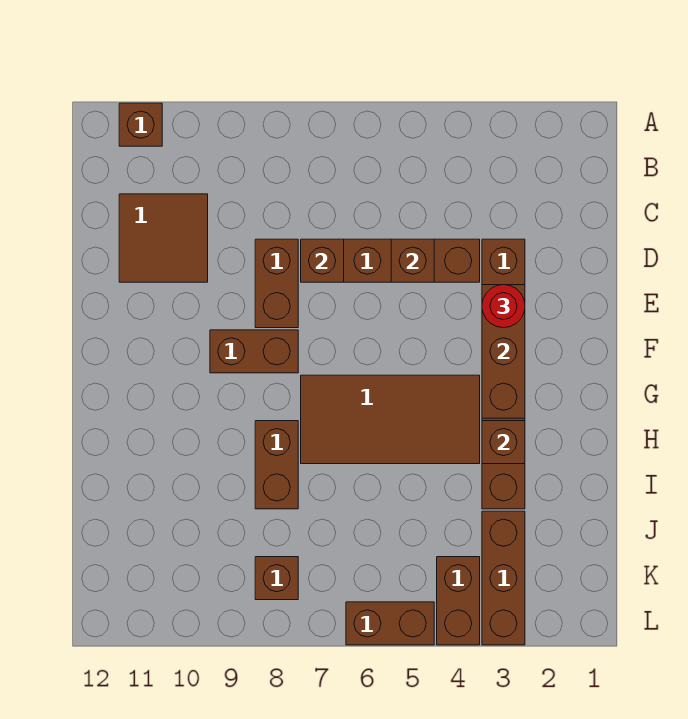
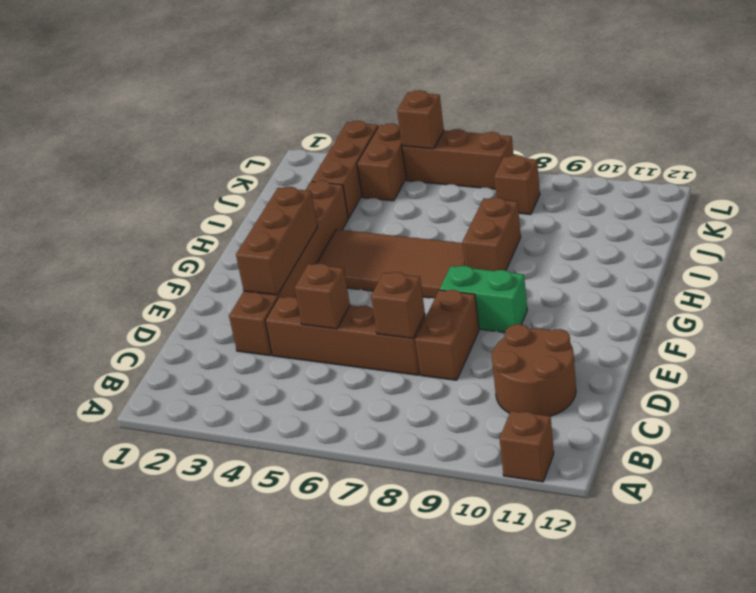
brown tile C10:D11 level 1 -> brown round brick C10:D11 level 1
red round brick E3 level 3 -> none
brown brick F8:F9 level 1 -> green brick F8:F9 level 1
brown brick H3 level 2 -> brown brick L5 level 2
brown brick L5:L6 level 1 -> brown brick L5:L7 level 1

